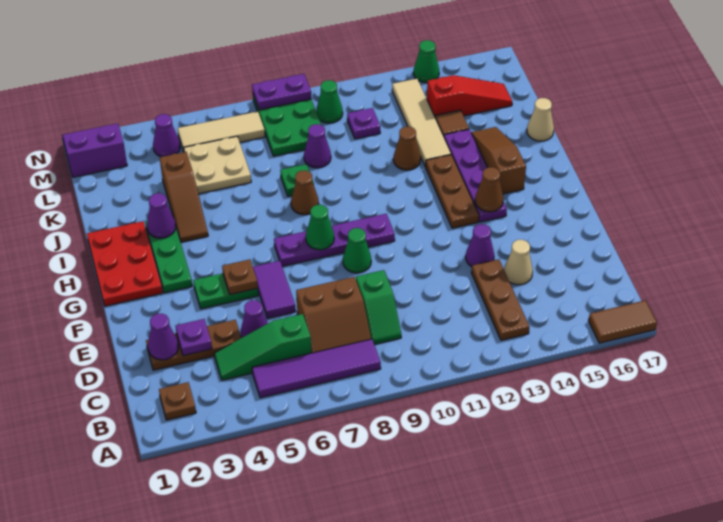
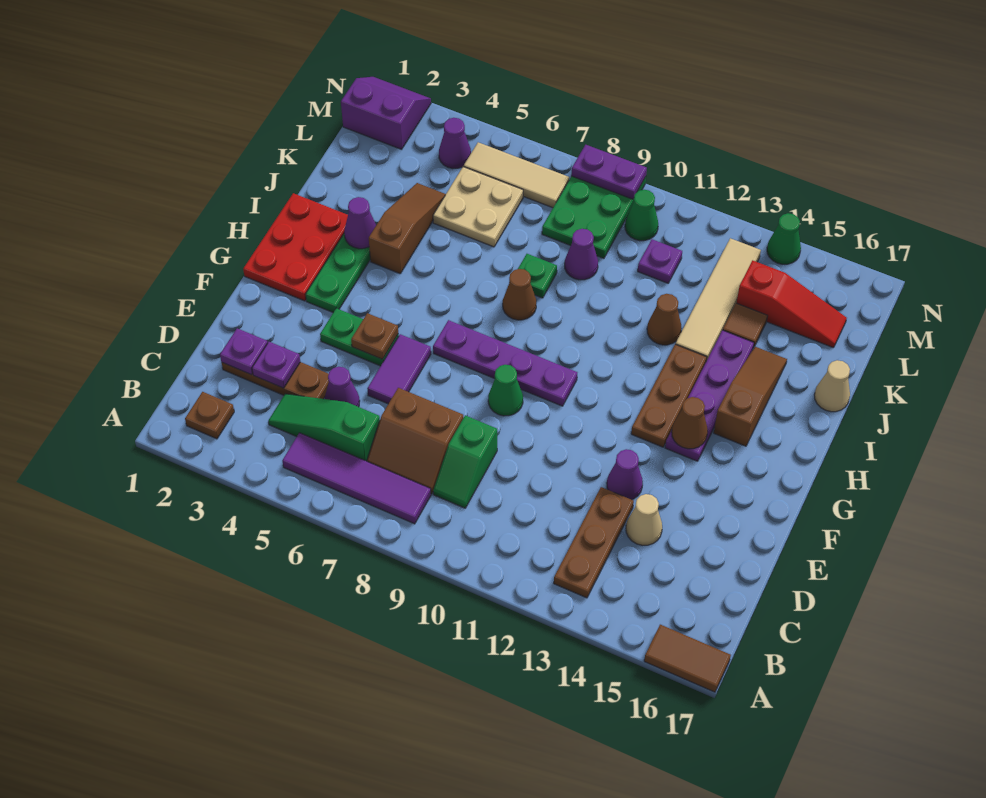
purple cone D2 level 2 -> purple plate D2 level 2
green cone G8 level 2 -> none
brown slope I4:K4 level 1 top K -> brown slope I4:K4 level 1 top I

